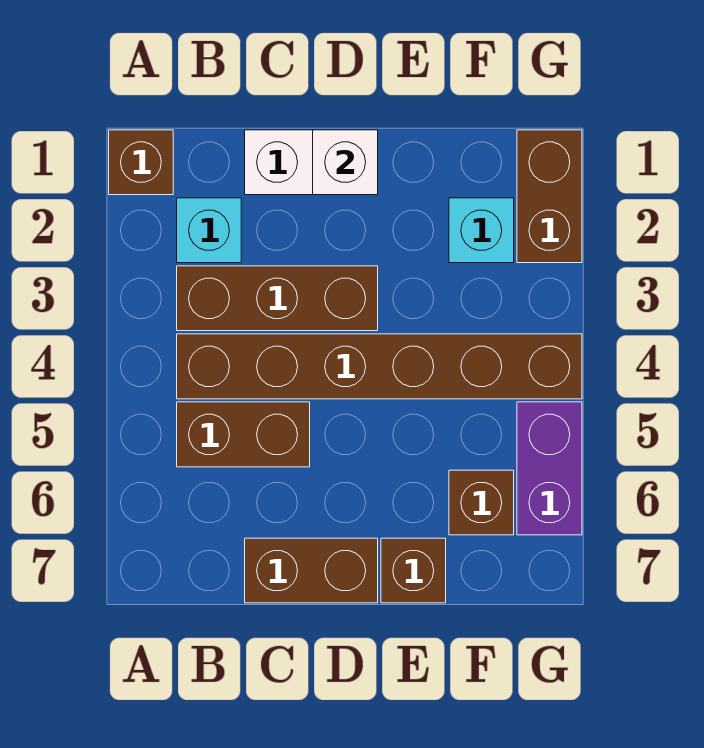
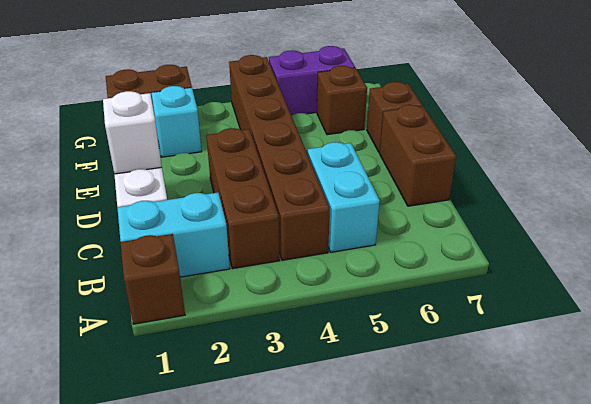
cyan brick B2 level 1 -> cyan brick B1:B2 level 1
brown brick B5:C5 level 1 -> cyan brick B5:C5 level 1

